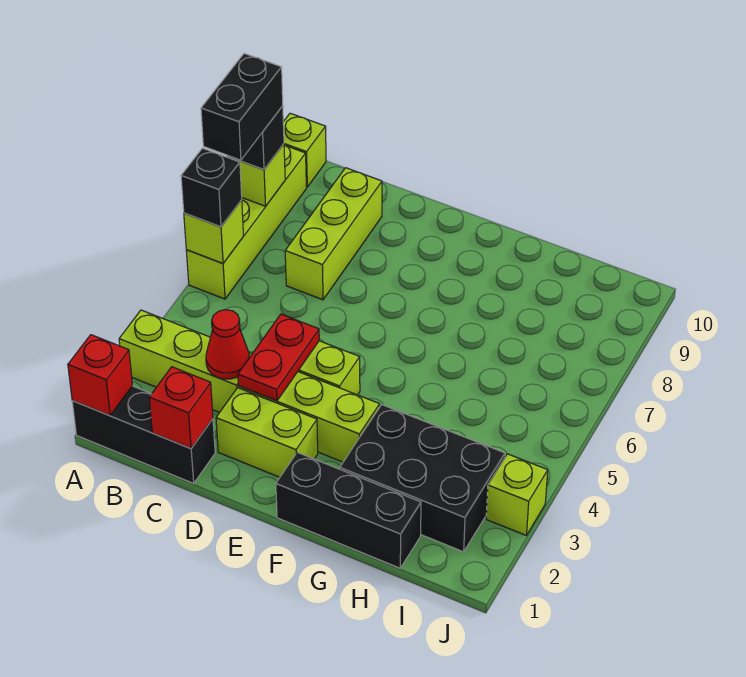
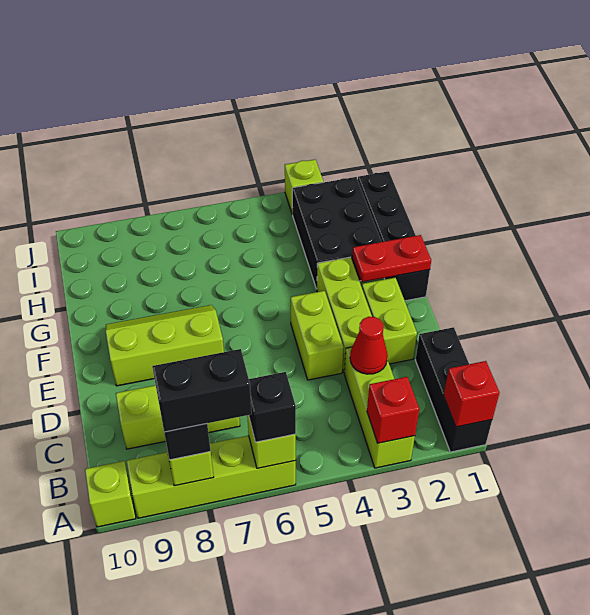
red brick C1 level 2 -> red brick A3 level 2
red plate D3:D4 level 2 -> red plate F1:F2 level 2
none -> lime slope E7:F9 level 1 top E
black brick F1:H1 level 1 -> black brick F1:I1 level 1

